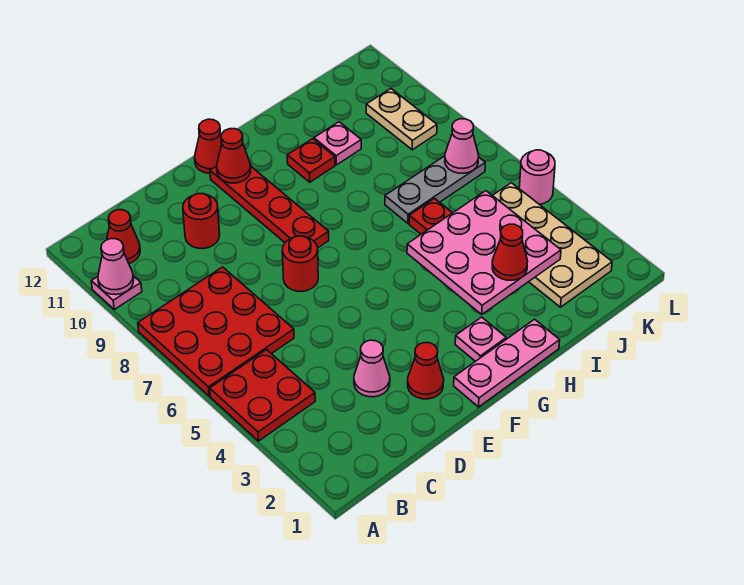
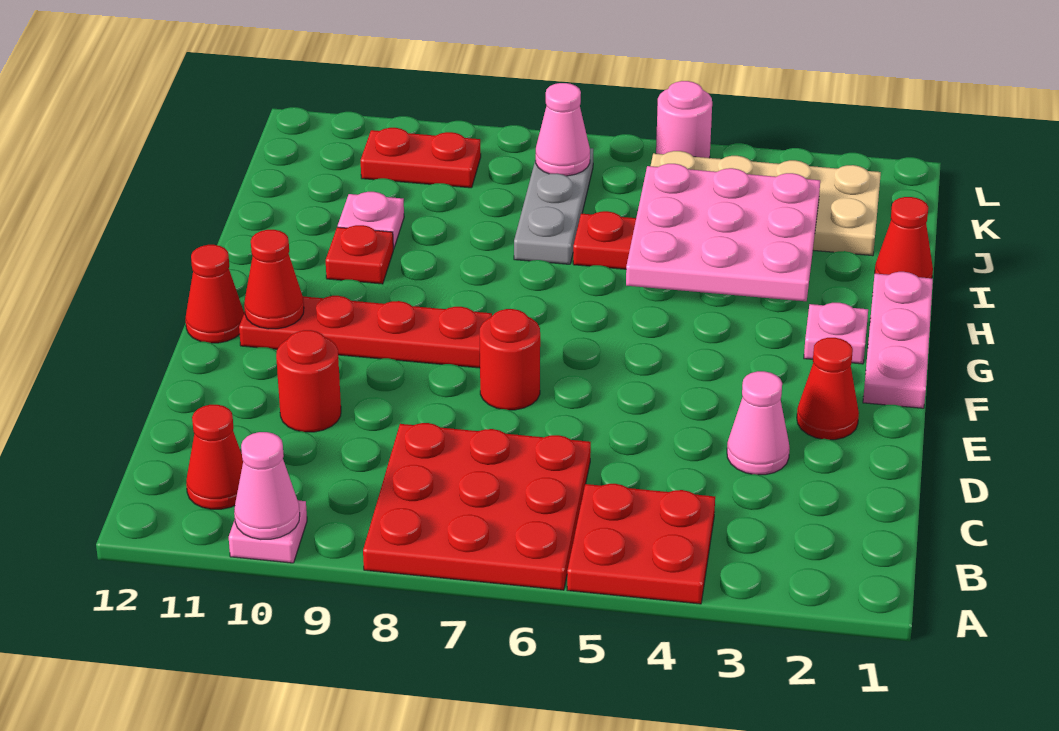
red cone I3 level 3 -> red cone I1 level 1
tan plate K9:K10 level 1 -> red plate K9:K10 level 1

